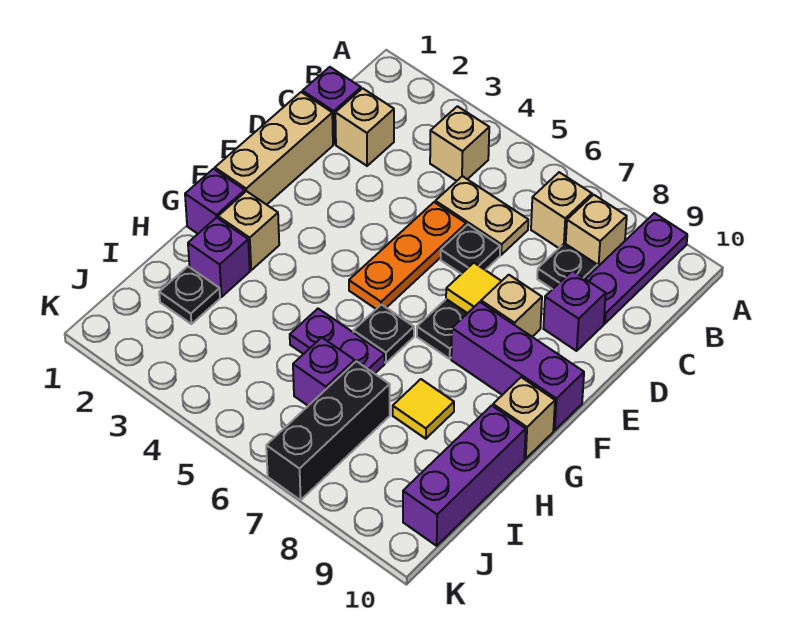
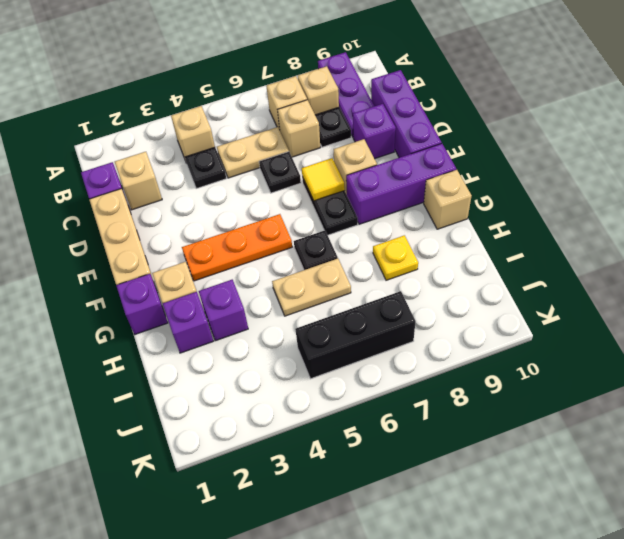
none -> tan brick C7 level 1
orange plate D5:F5 level 1 -> orange plate F3:F5 level 1
purple plate H5:H6 level 1 -> tan plate H5:H6 level 1
yellow tile H8 level 1 -> yellow plate H8 level 1
purple brick H10:J10 level 1 -> purple brick C10:E10 level 1
black plate I2 level 1 -> black plate C4 level 1
purple brick I6 level 1 -> purple brick H3 level 1
black brick I7:K7 level 1 -> black brick J5:J7 level 1

